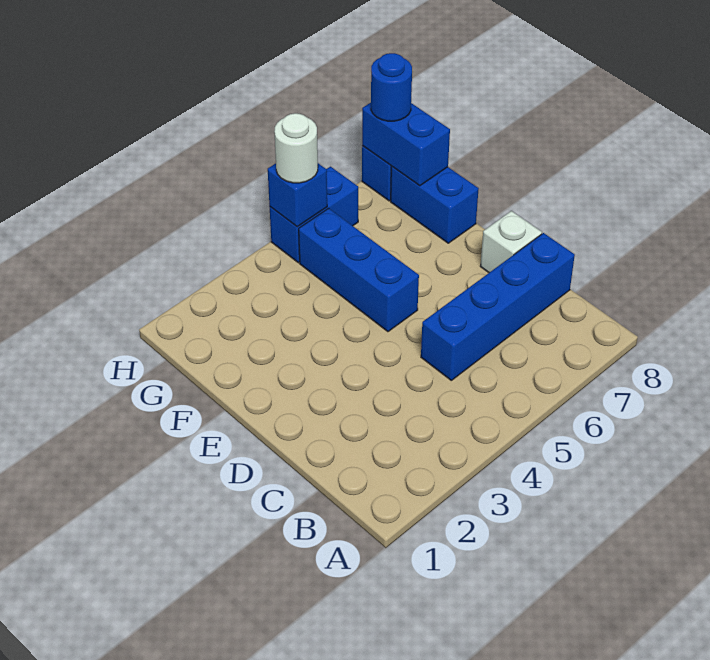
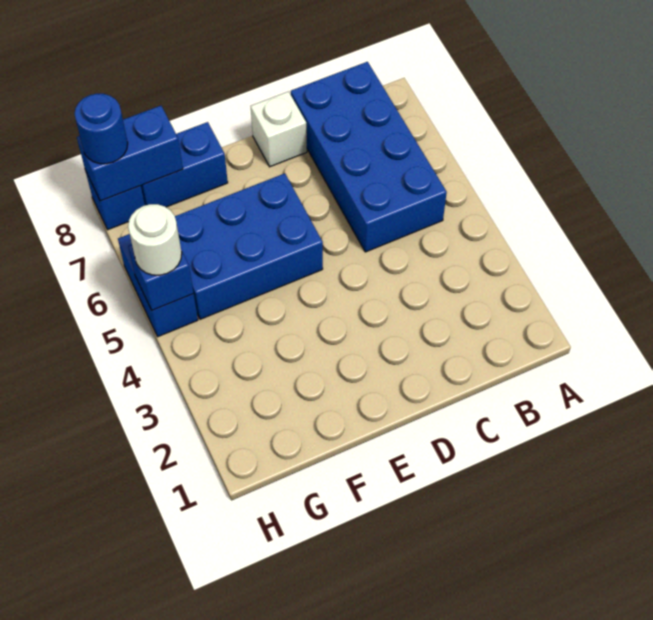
blue brick C5:C8 level 1 -> blue brick B5:C8 level 1
blue brick E5:G5 level 1 -> blue brick E5:G6 level 1

